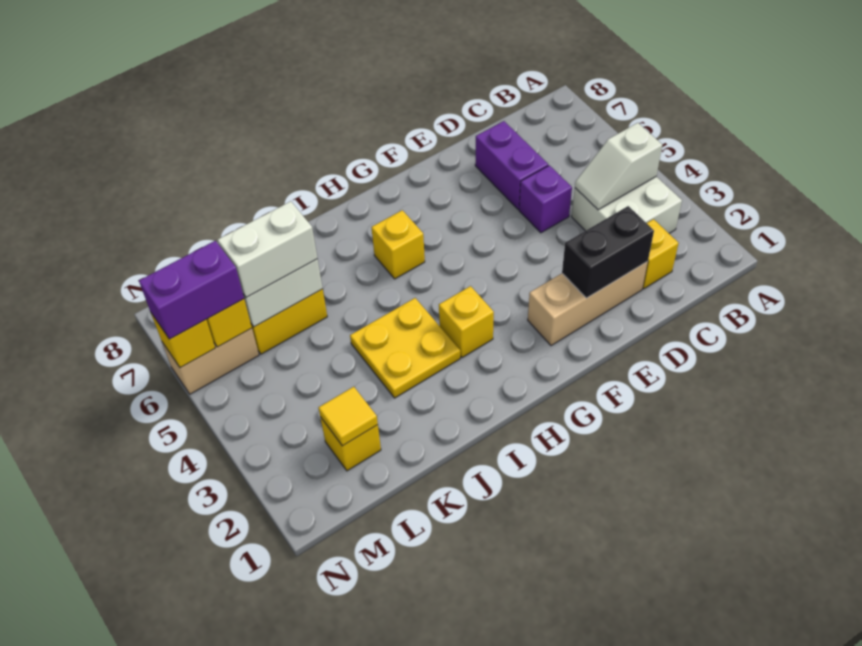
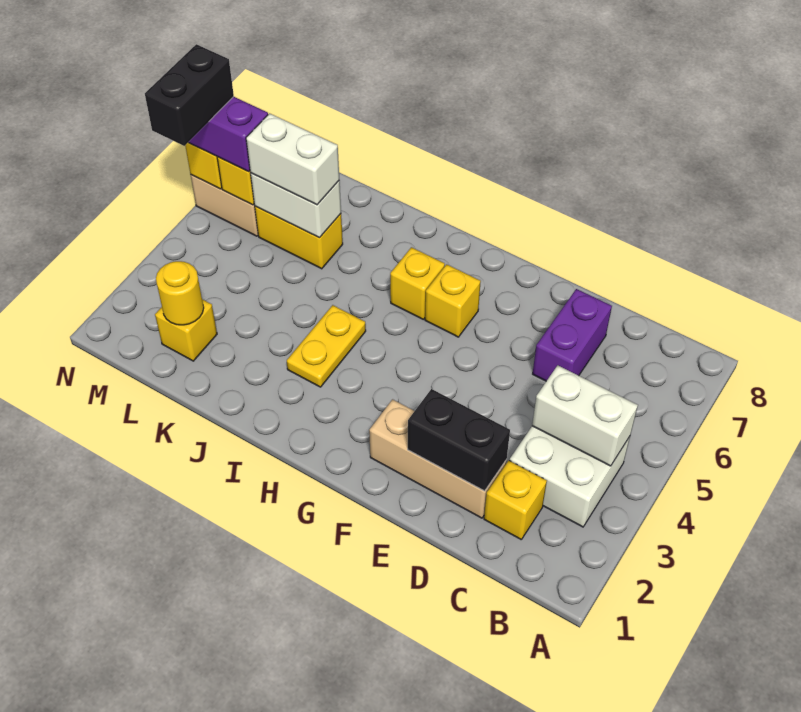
white slope B4:C4 level 2 top B -> white brick B4:C4 level 2
purple brick D5 level 1 -> none
yellow brick H3 level 1 -> yellow brick G6 level 1
yellow plate I3:J4 level 1 -> yellow plate I3:I4 level 1
yellow tile L2 level 2 -> yellow round brick L2 level 2
none -> black brick N5:N6 level 4

